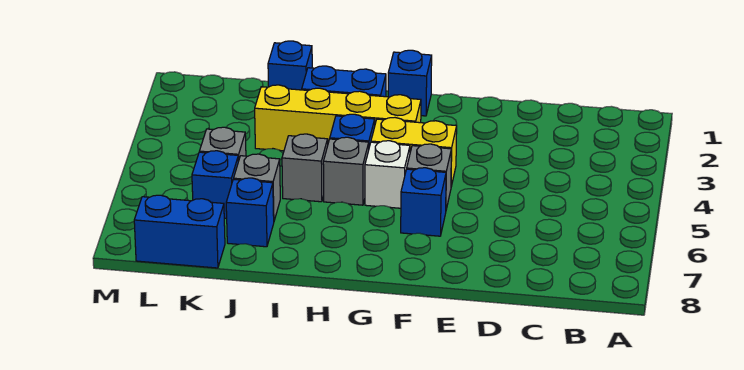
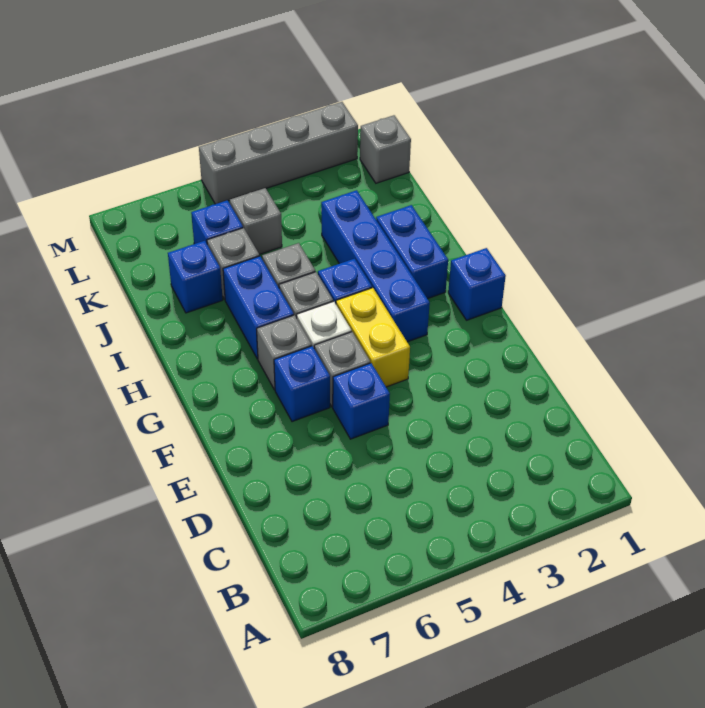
yellow brick G3:J3 level 1 -> blue brick G3:J3 level 1
none -> grey brick G6 level 1
blue brick J1 level 1 -> blue brick E5 level 1
blue brick K8:L8 level 1 -> blue brick H6:I6 level 1
none -> grey brick L1 level 1
none -> grey brick M2:M5 level 1

